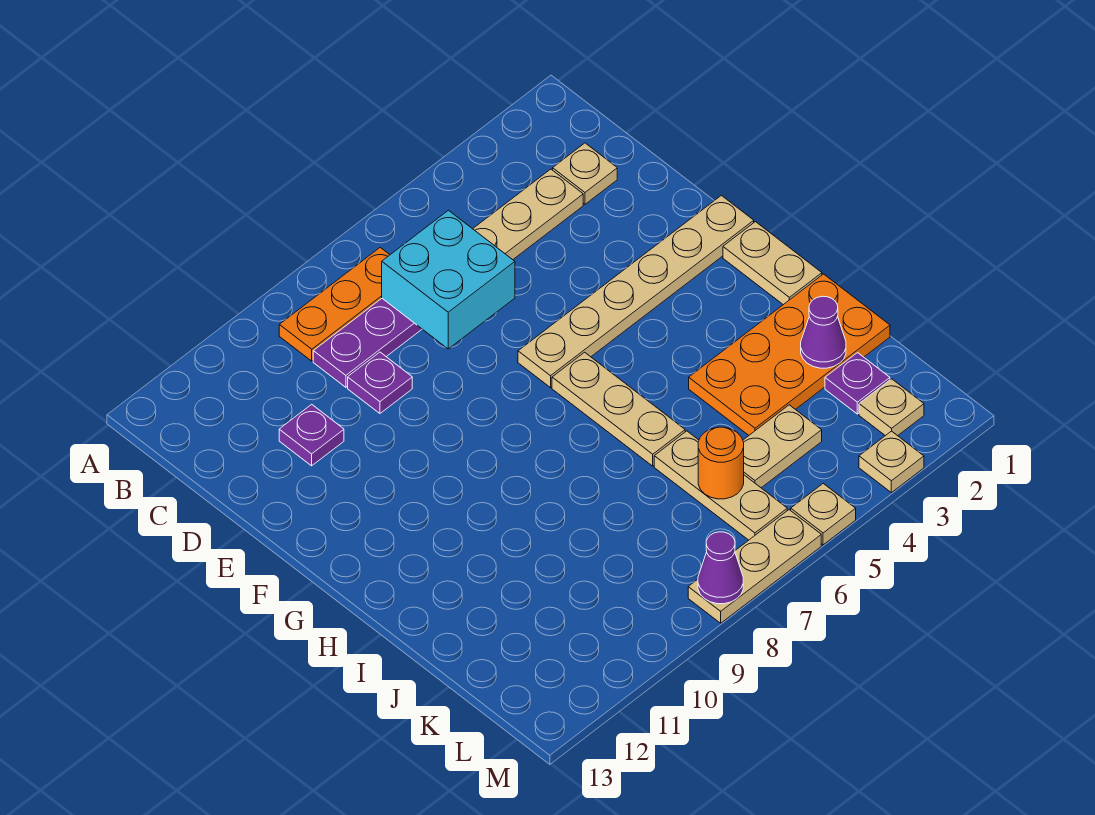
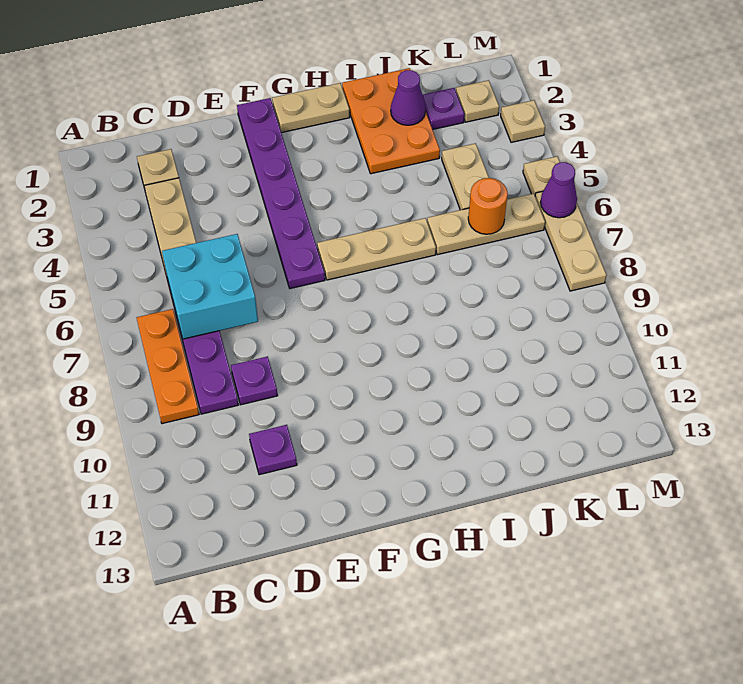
tan plate F1:F6 level 1 -> purple plate F1:F6 level 1
orange plate I1:J4 level 1 -> orange plate I1:J3 level 1
purple cone M8 level 2 -> purple cone M6 level 2

